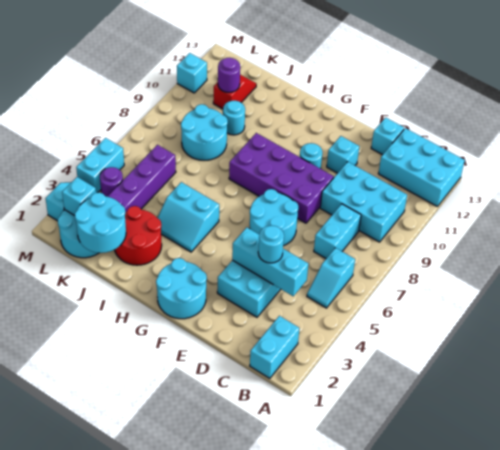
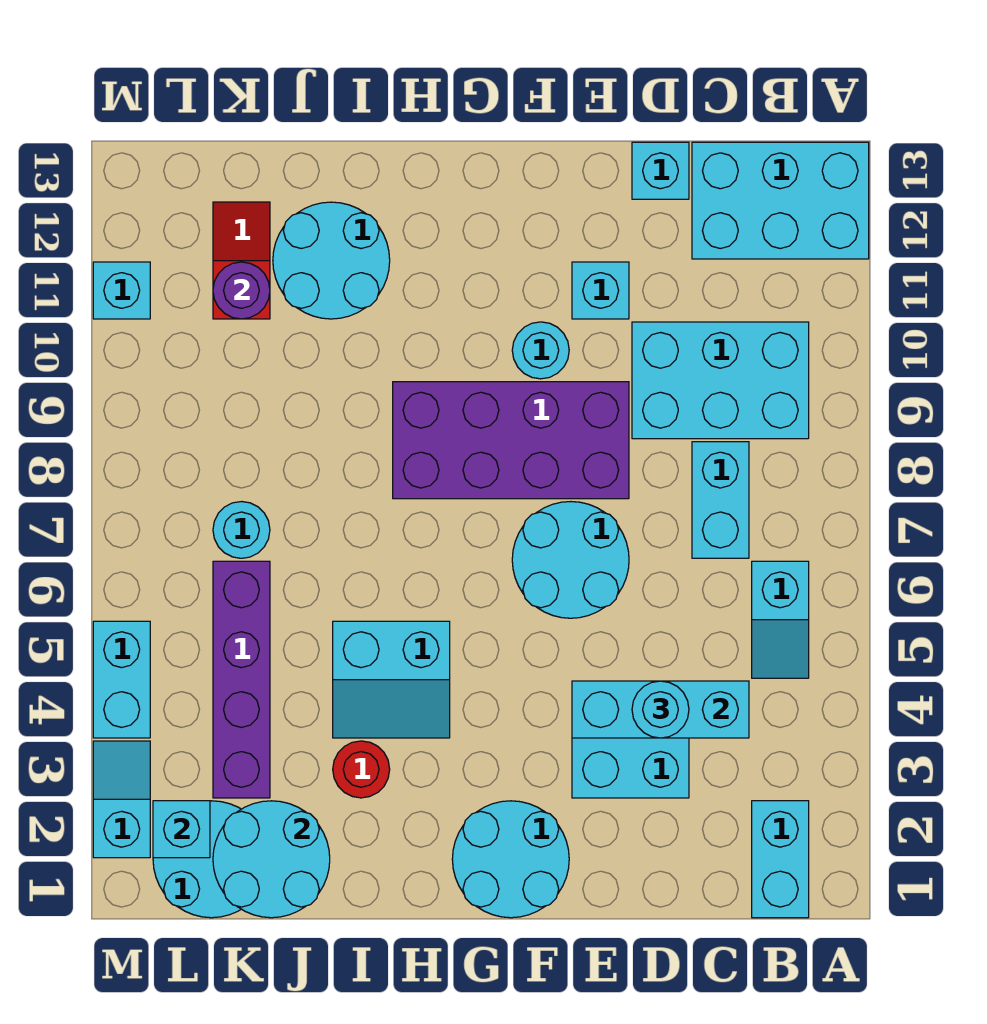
red round brick I2:J3 level 1 -> red round brick I3 level 1
cyan round brick J8:K9 level 1 -> cyan round brick I11:J12 level 1
cyan round brick J10 level 1 -> cyan round brick K7 level 1
purple round brick L4 level 1 -> none

